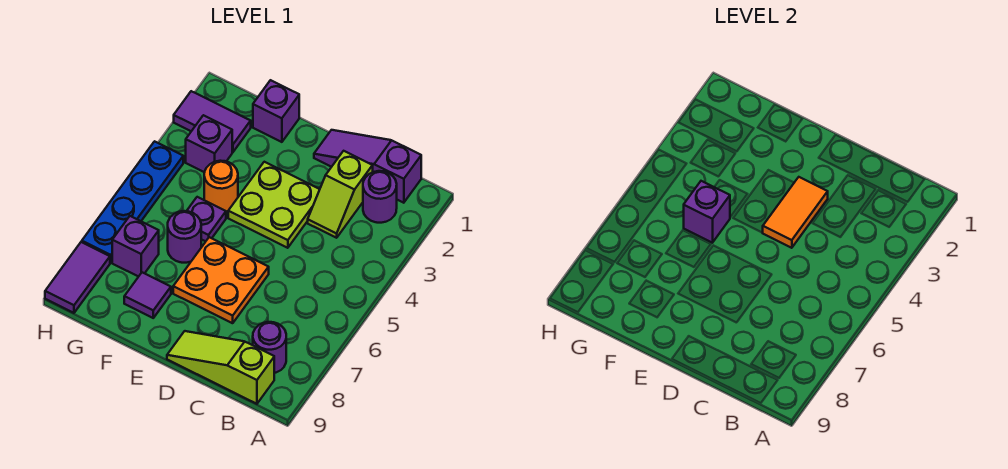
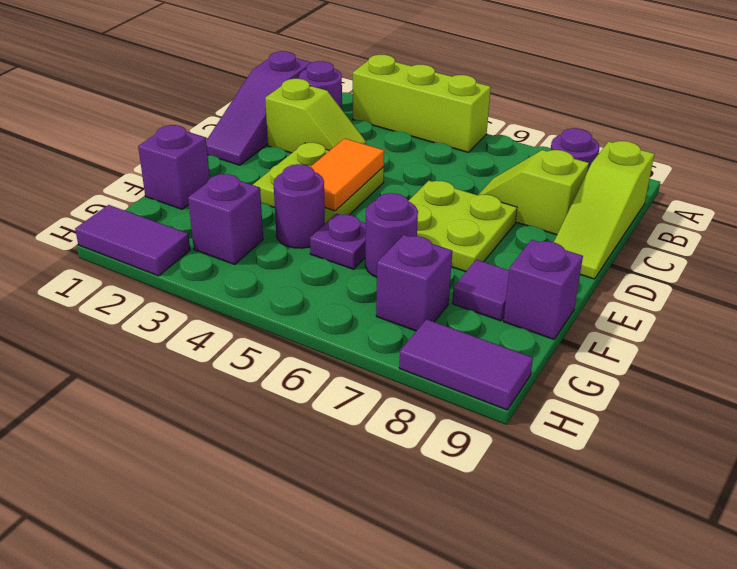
none -> lime brick A3:A5 level 1
none -> lime slope C7:C8 level 1 top 8
orange tile D3:D4 level 2 -> orange tile D4:E4 level 2
orange plate D6:E7 level 1 -> lime plate D6:E7 level 1
orange round brick F4 level 1 -> purple round brick F4 level 1
purple brick F5 level 2 -> purple brick F9 level 1
purple tile G2:H2 level 1 -> purple tile H1:H2 level 1
blue plate H4:H7 level 1 -> none

